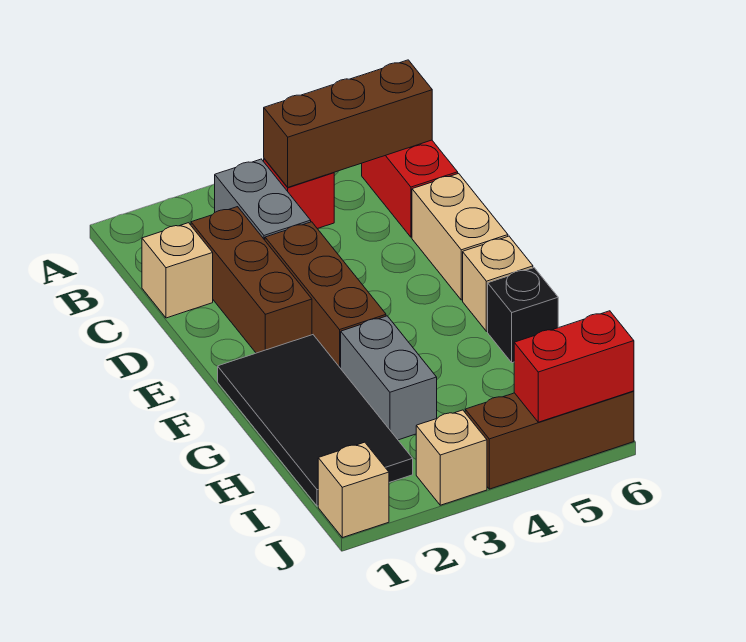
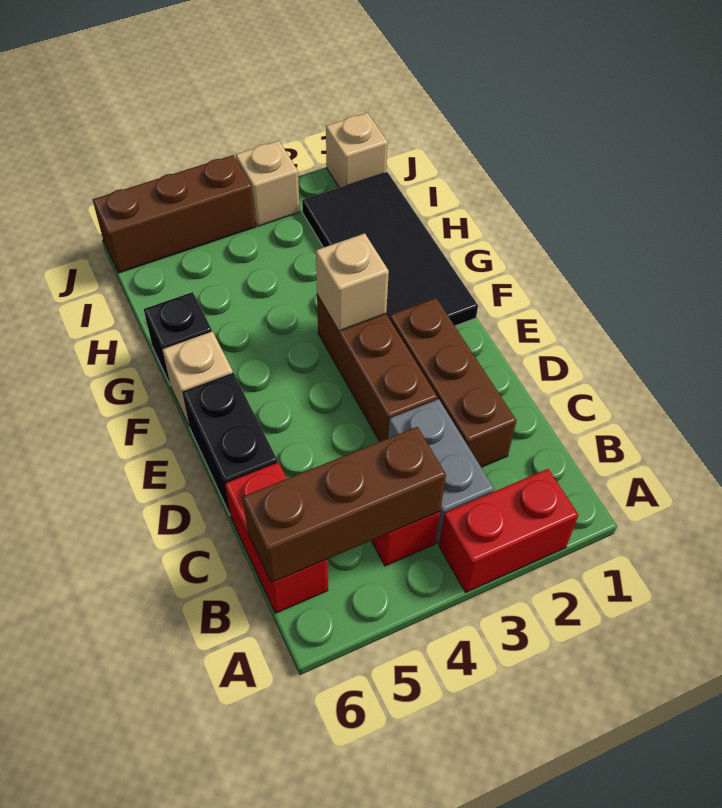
tan brick C1 level 1 -> tan brick F3 level 2
tan brick D6:E6 level 1 -> black brick D6:E6 level 1
grey brick G3:H3 level 1 -> none
red brick J5:J6 level 2 -> red brick A2:A3 level 1

